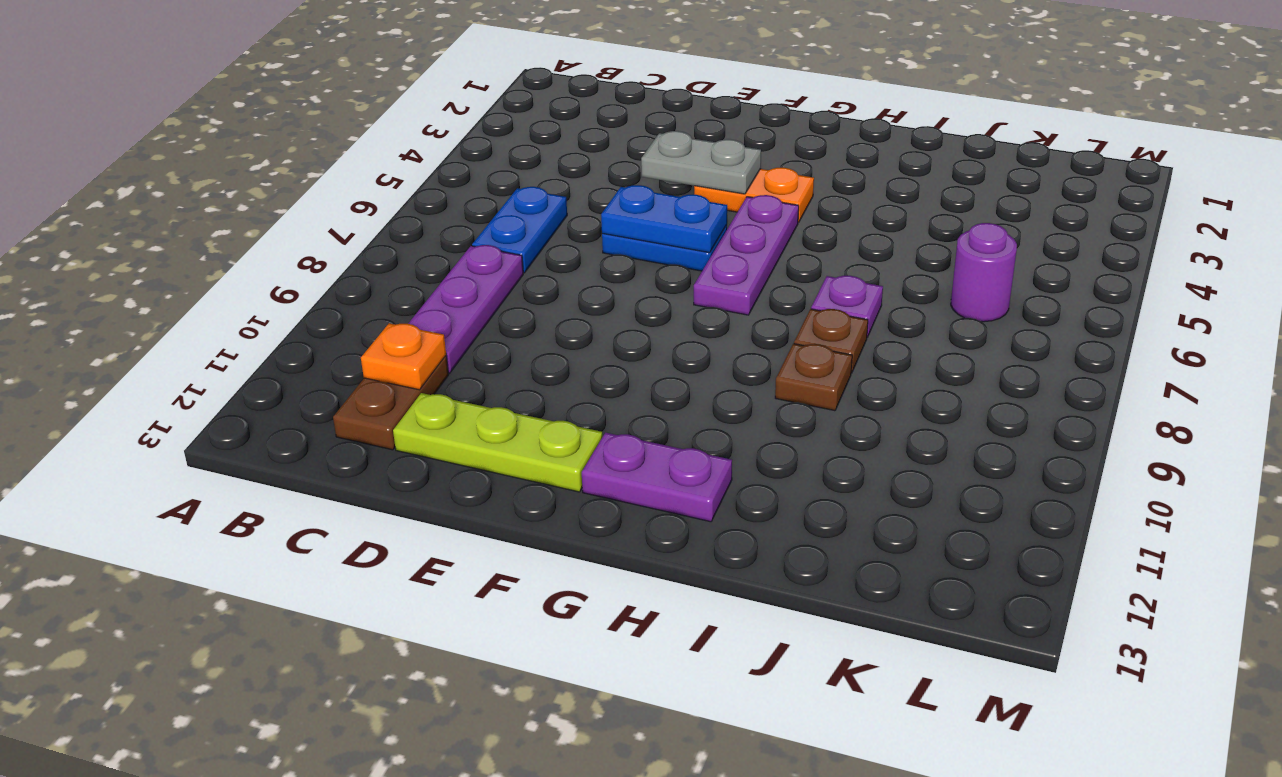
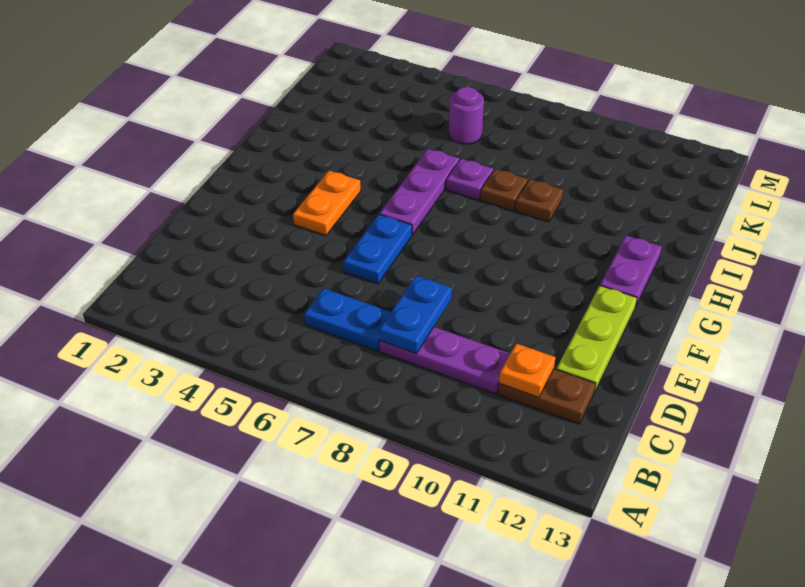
grey plate E4:F4 level 2 -> none
blue plate E6:F6 level 2 -> blue plate C8:D8 level 2
purple plate G5:G7 level 1 -> purple plate G6:I6 level 1

